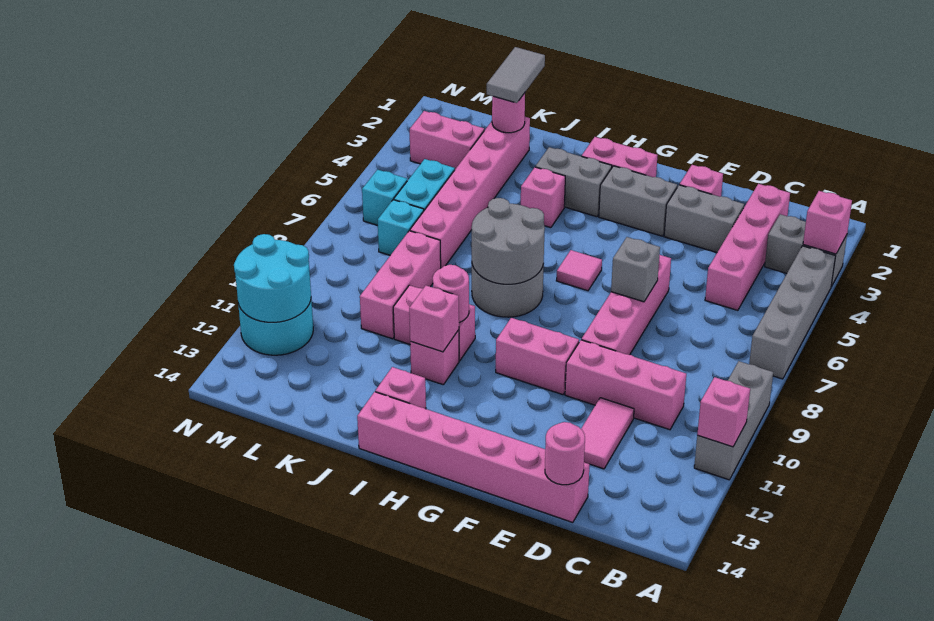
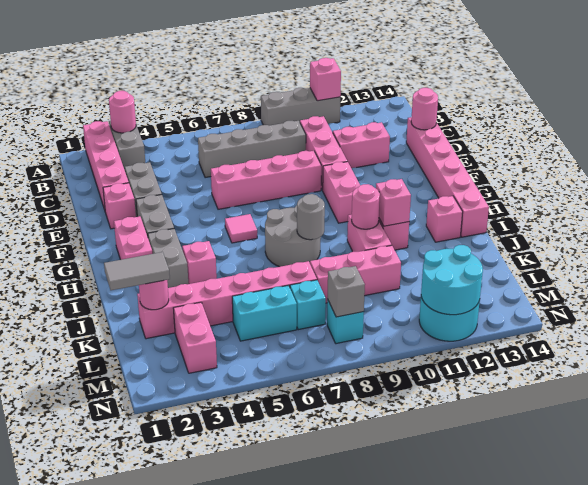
pink brick A3 level 2 -> pink round brick A3 level 2
grey brick A4:A7 level 1 -> grey brick C6:C9 level 1
pink brick C2:C5 level 1 -> pink brick A2:D2 level 1
pink tile D11:D12 level 1 -> pink brick D11:D12 level 1
grey brick E7 level 2 -> grey brick M8 level 2
grey round brick H7:I8 level 2 -> grey round brick I8 level 2
cyan brick M6 level 1 -> cyan brick M8 level 1

